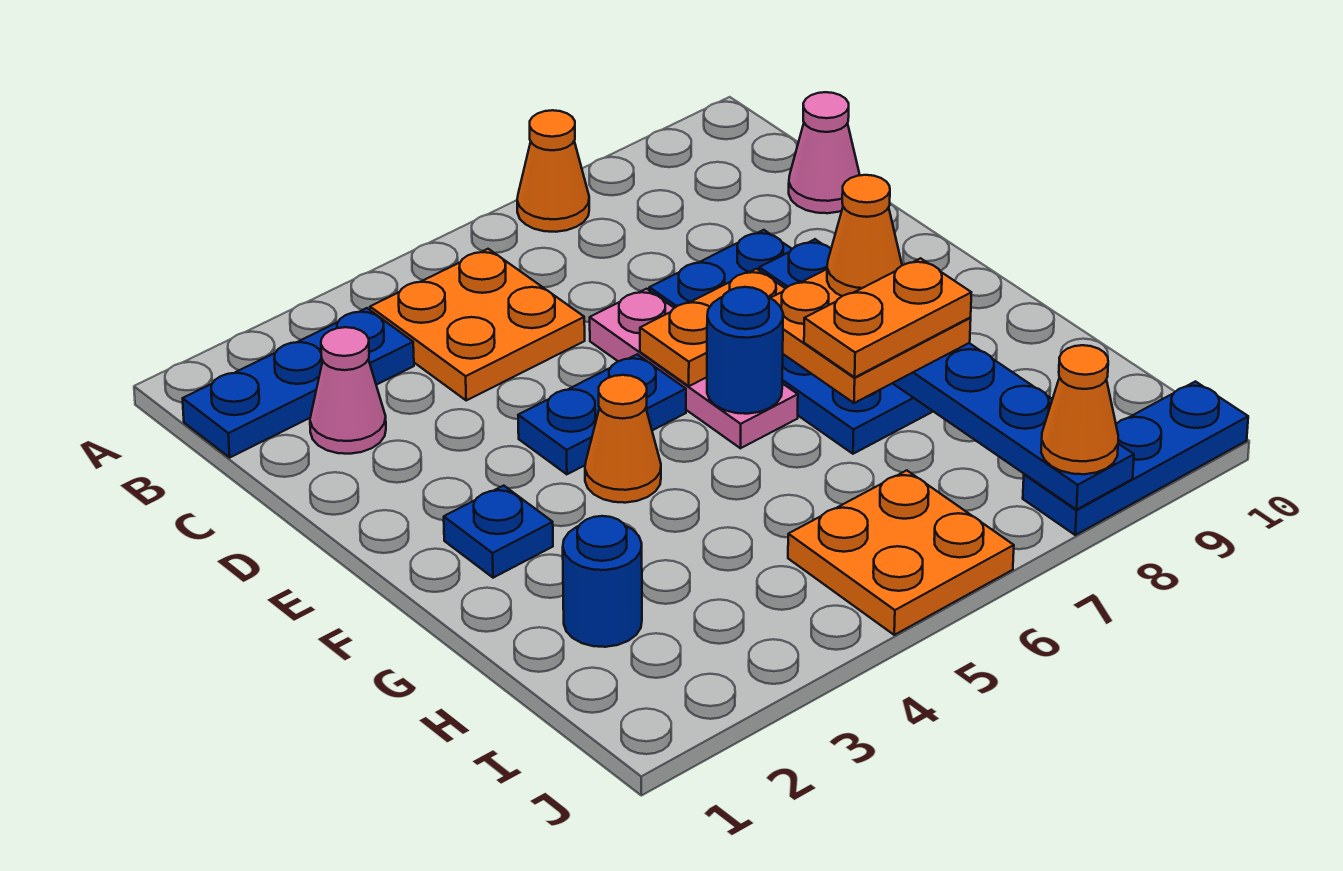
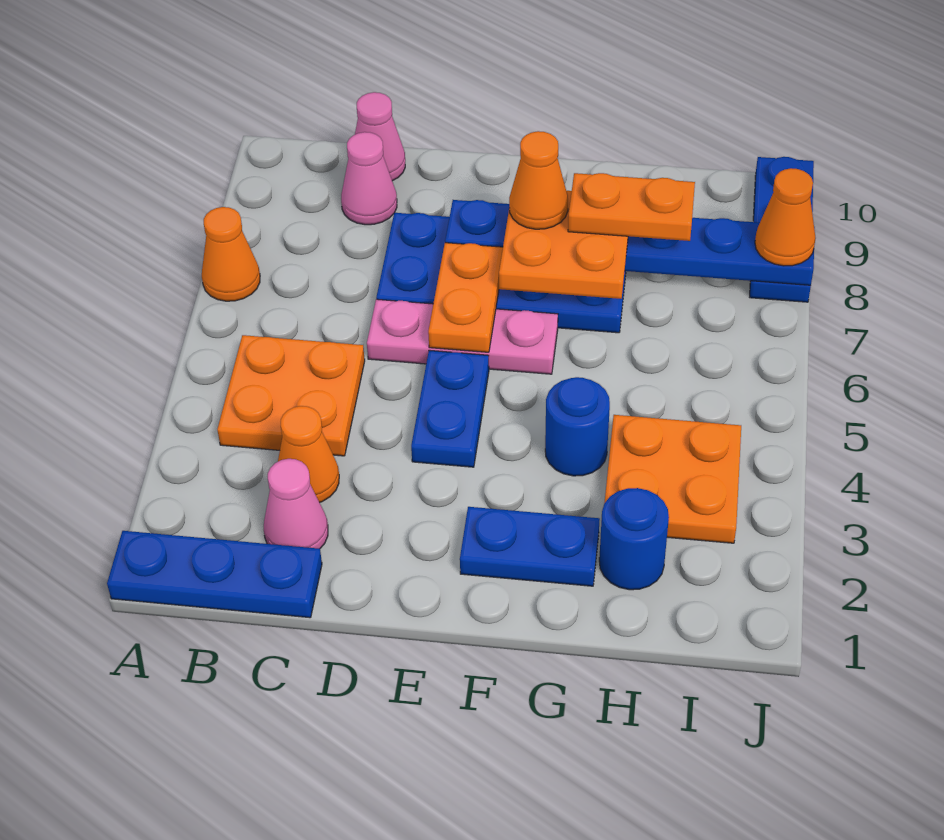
blue plate B1:B3 level 1 -> blue plate A1:C1 level 1
none -> pink cone C9 level 1
blue plate F2 level 1 -> blue plate F2:G2 level 1
orange cone F4 level 1 -> orange cone C3 level 1
blue round brick F6 level 2 -> blue round brick G4 level 1
orange plate G7:G8 level 4 -> orange plate G8:H8 level 4
orange plate I5:J6 level 1 -> orange plate H3:I4 level 1

